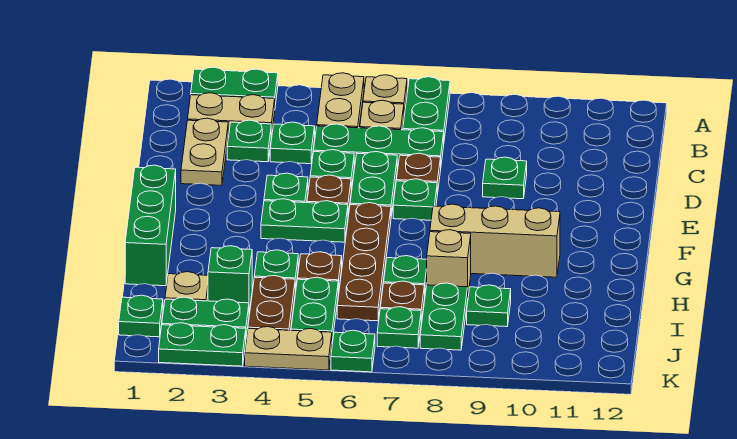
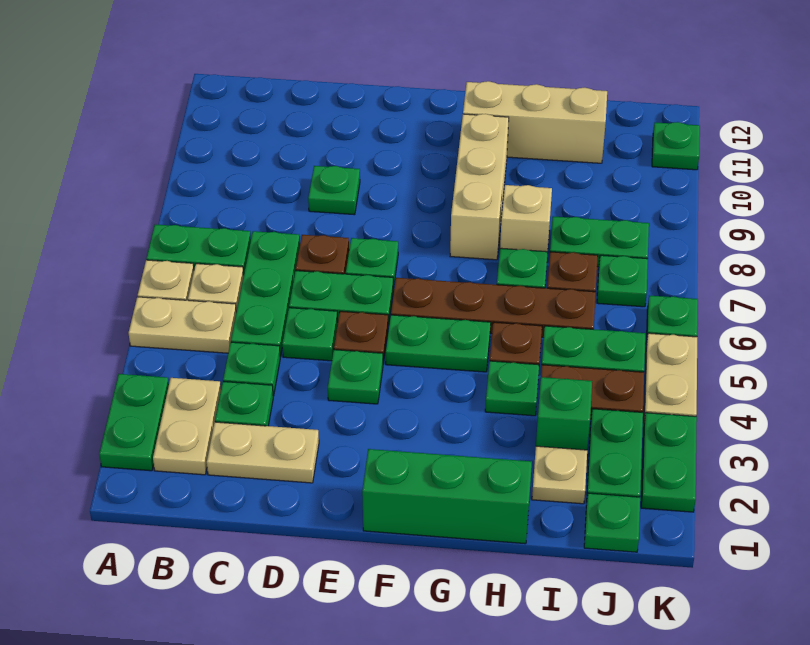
green plate F4:F5 level 1 -> green plate F5:G5 level 1
none -> tan brick G11:I11 level 1
green plate I9 level 1 -> green plate K11 level 1

